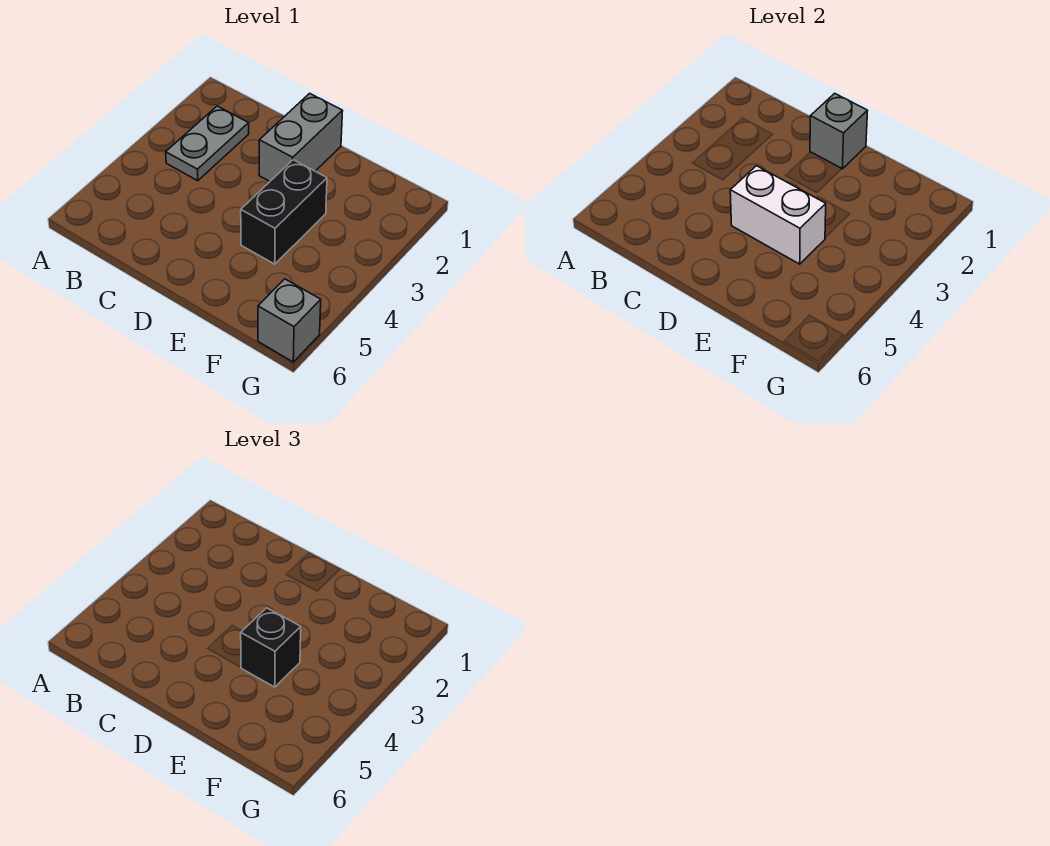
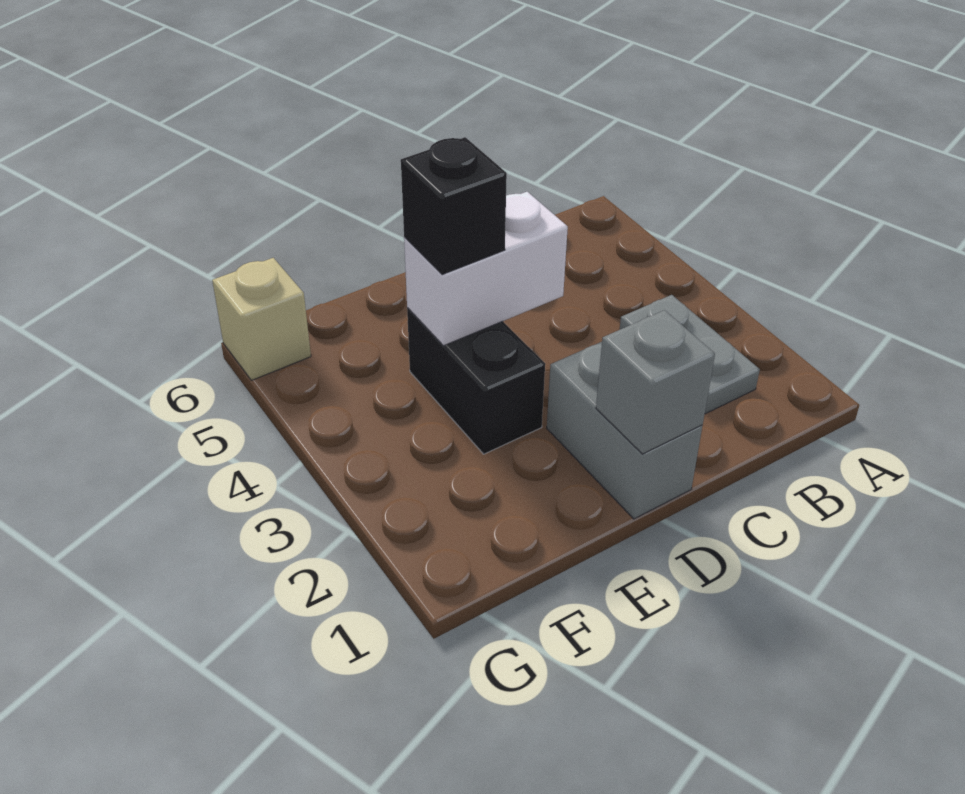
grey brick G6 level 1 -> tan brick G6 level 1

